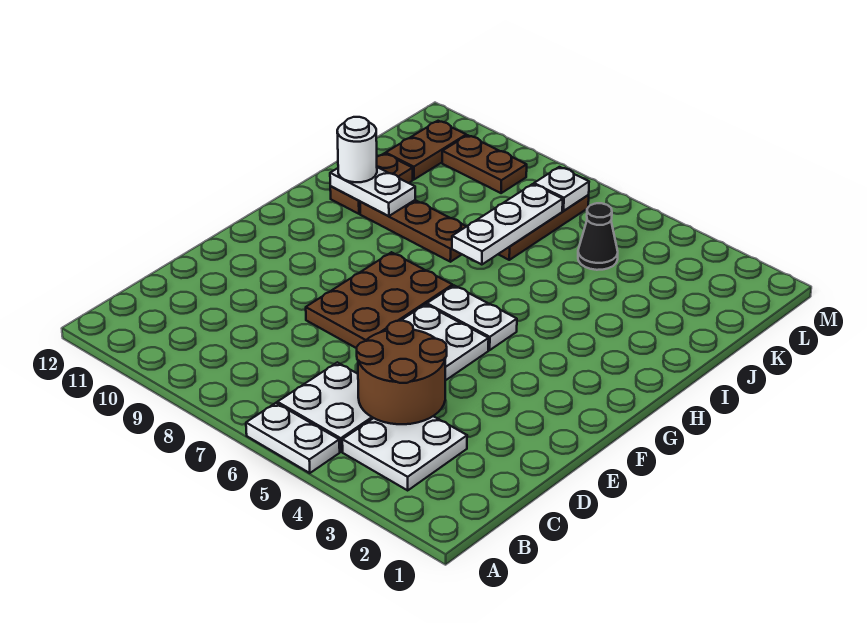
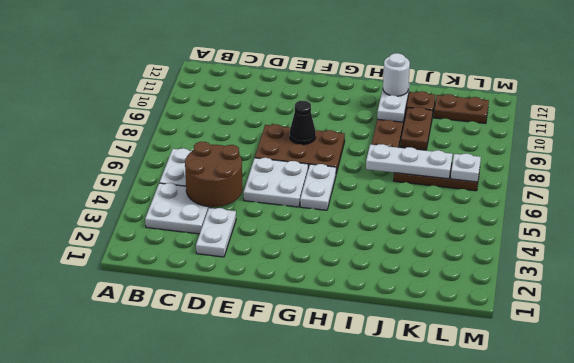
white plate A5:A6 level 1 -> white plate D2:D3 level 1
black cone K5 level 1 -> black cone F8 level 2
brown plate L9:L10 level 1 -> brown plate J9:J10 level 1

